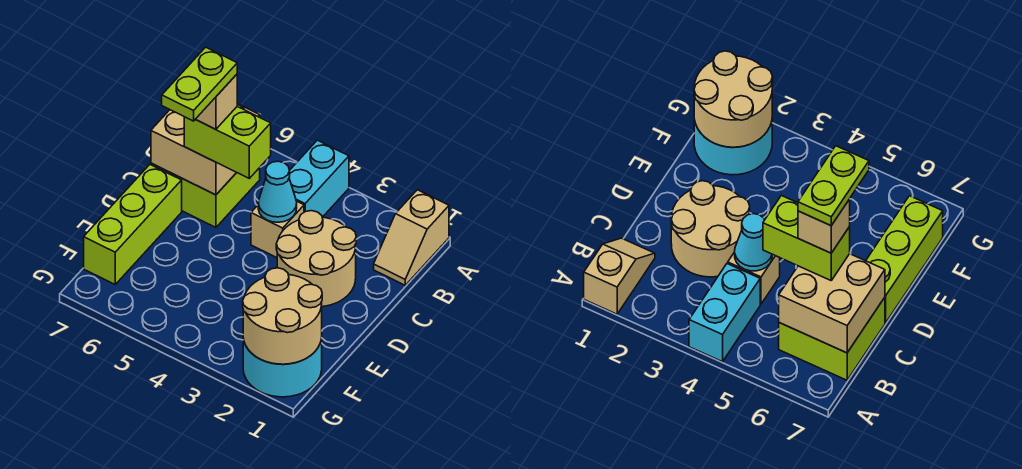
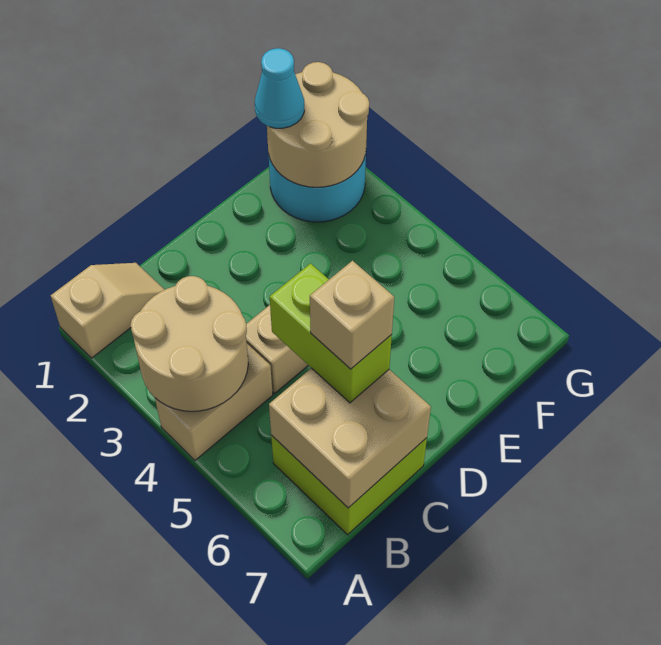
cyan brick A4:B4 level 1 -> tan brick A4:B4 level 1
tan round brick C2:D3 level 1 -> tan round brick A3:B4 level 2
cyan cone C4 level 2 -> cyan cone F1 level 3
lime plate C6:D6 level 5 -> none
lime brick D7:F7 level 1 -> none

